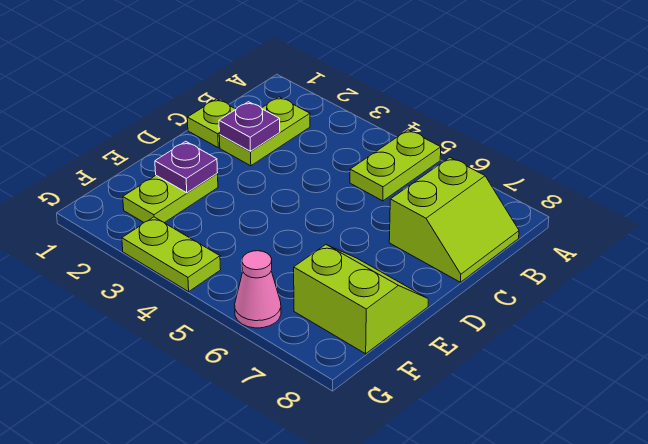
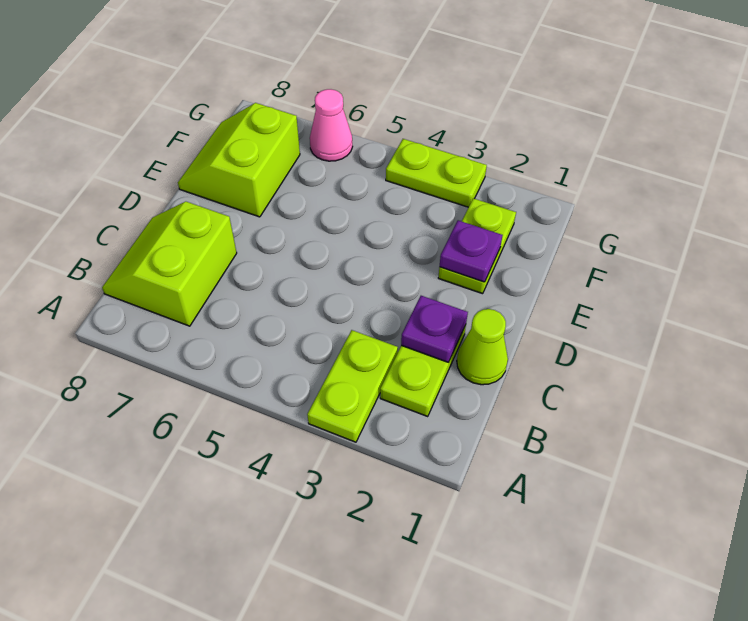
lime plate A5:B5 level 1 -> lime plate A3:B3 level 1
lime plate C1 level 1 -> lime cone C1 level 1
lime slope E7:F8 level 1 top F -> lime slope E7:F8 level 1 top 7

